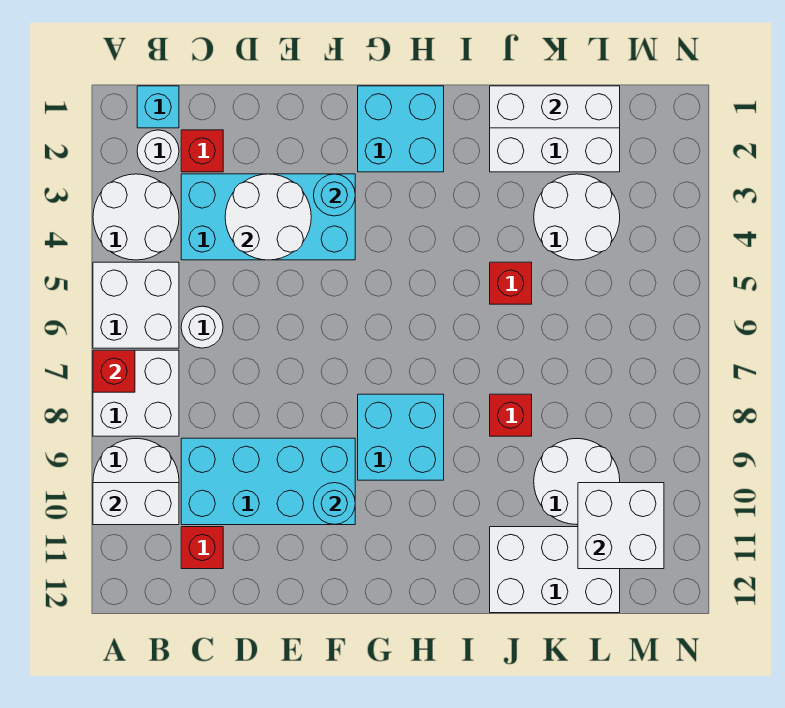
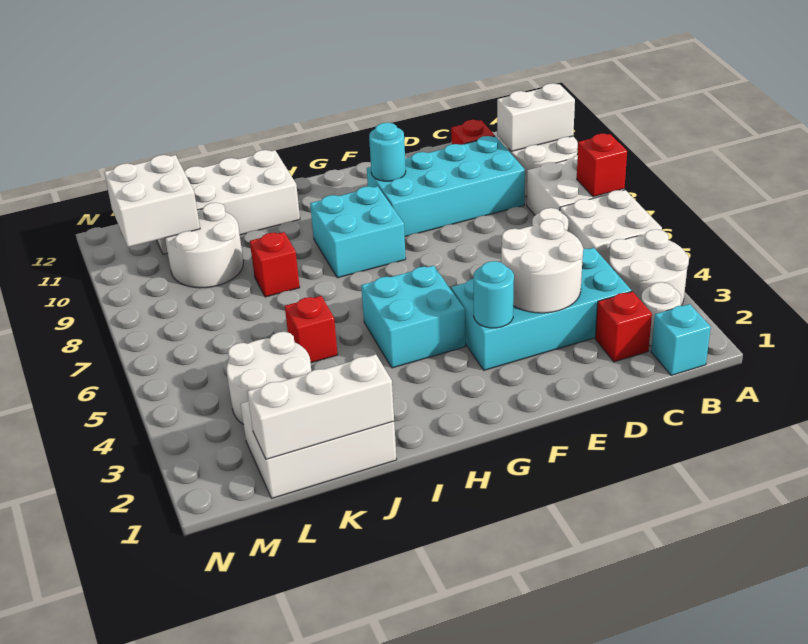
cyan brick G1:H2 level 1 -> cyan brick G4:H5 level 1
white brick J11:L12 level 1 -> white brick I11:L12 level 1

